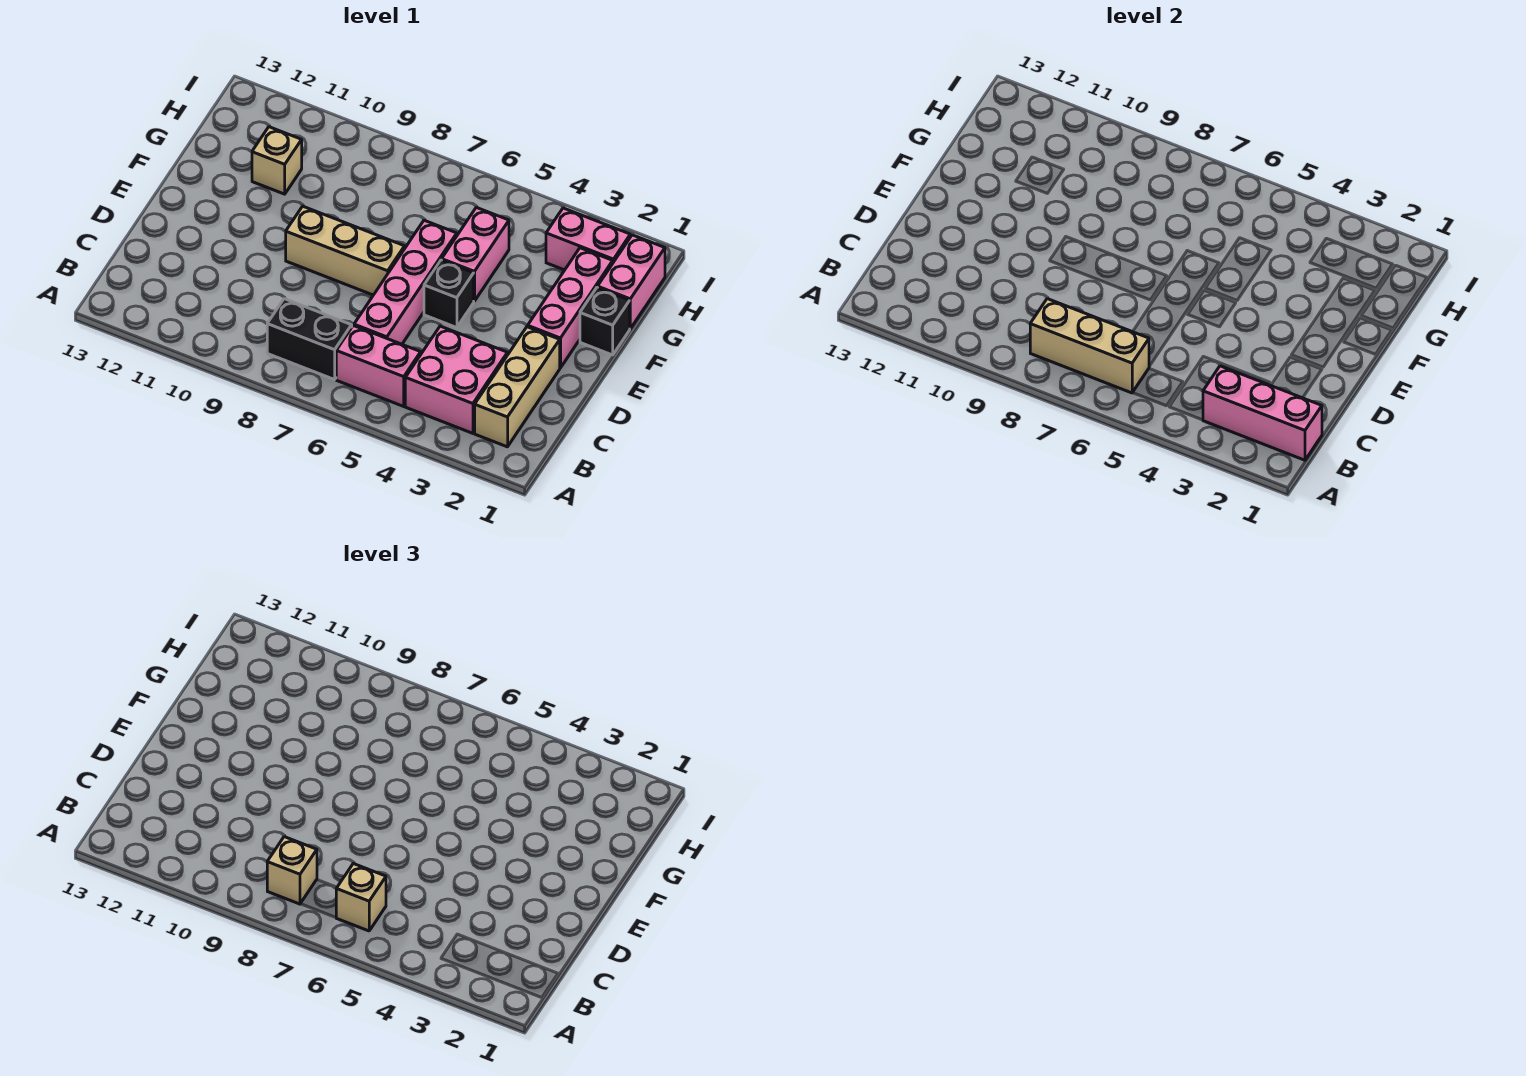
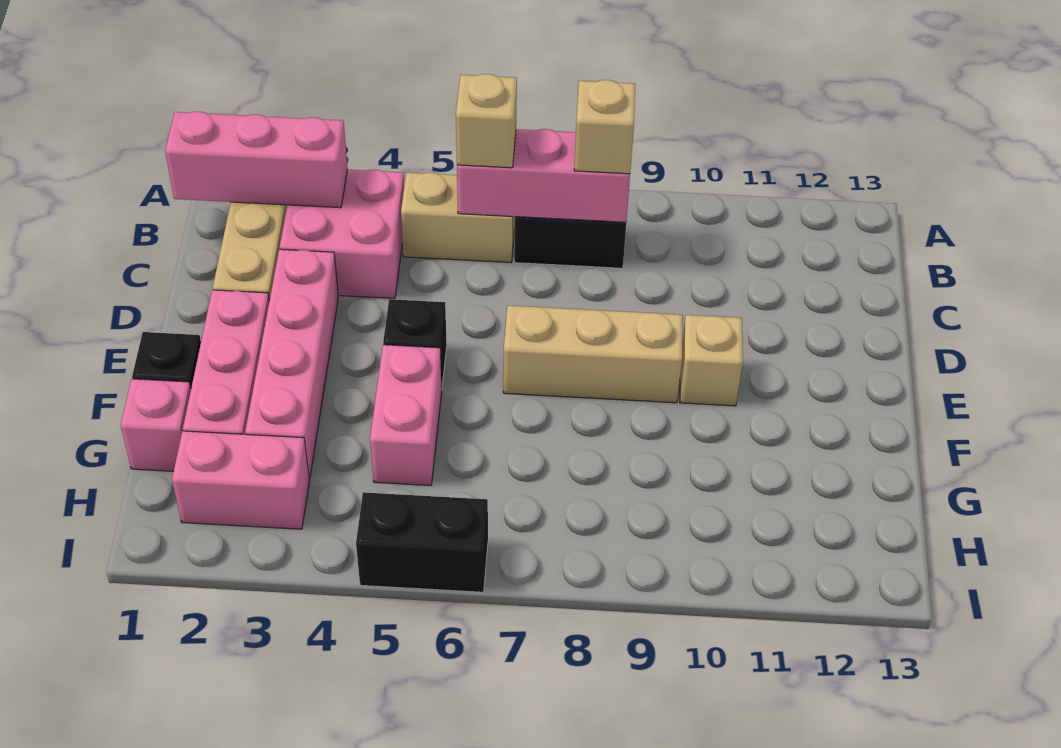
pink brick B5:B6 level 1 -> tan brick B5:B6 level 1
tan brick B6:B8 level 2 -> pink brick B6:B8 level 2
pink brick C6:F6 level 1 -> pink brick D3:G3 level 1
pink brick G1:H1 level 1 -> pink brick G1 level 1
tan brick G11 level 1 -> tan brick E10 level 1
none -> black brick I5:I6 level 1

